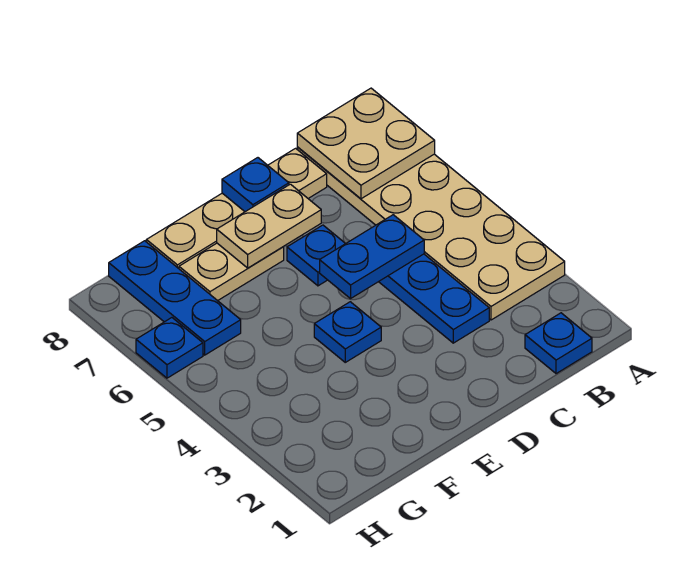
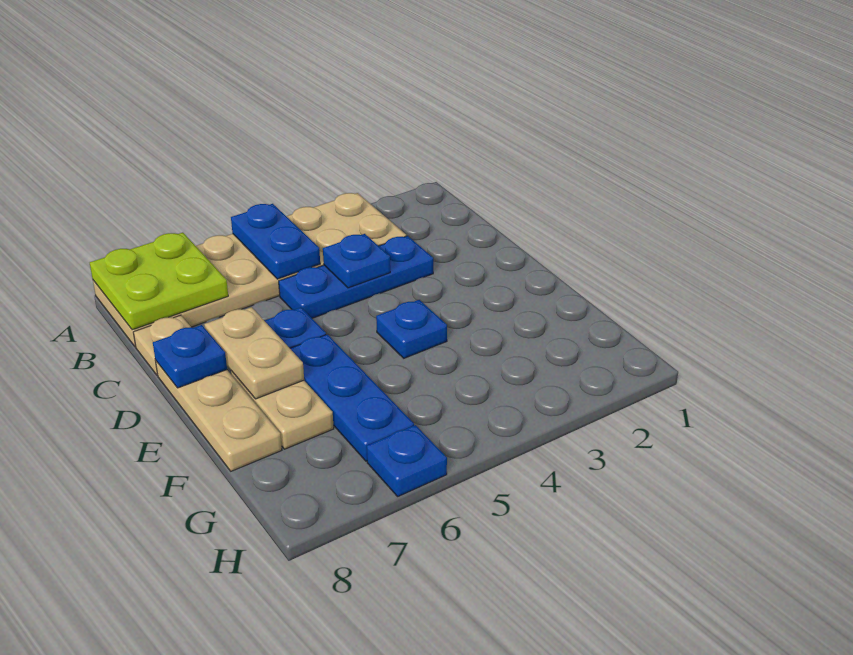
tan plate A7:B8 level 2 -> lime plate A7:B8 level 2
blue plate B1 level 1 -> blue plate C4 level 2
blue plate C5:D5 level 2 -> blue plate A5:B5 level 2
blue plate G6:G8 level 1 -> blue plate E6:G6 level 1

